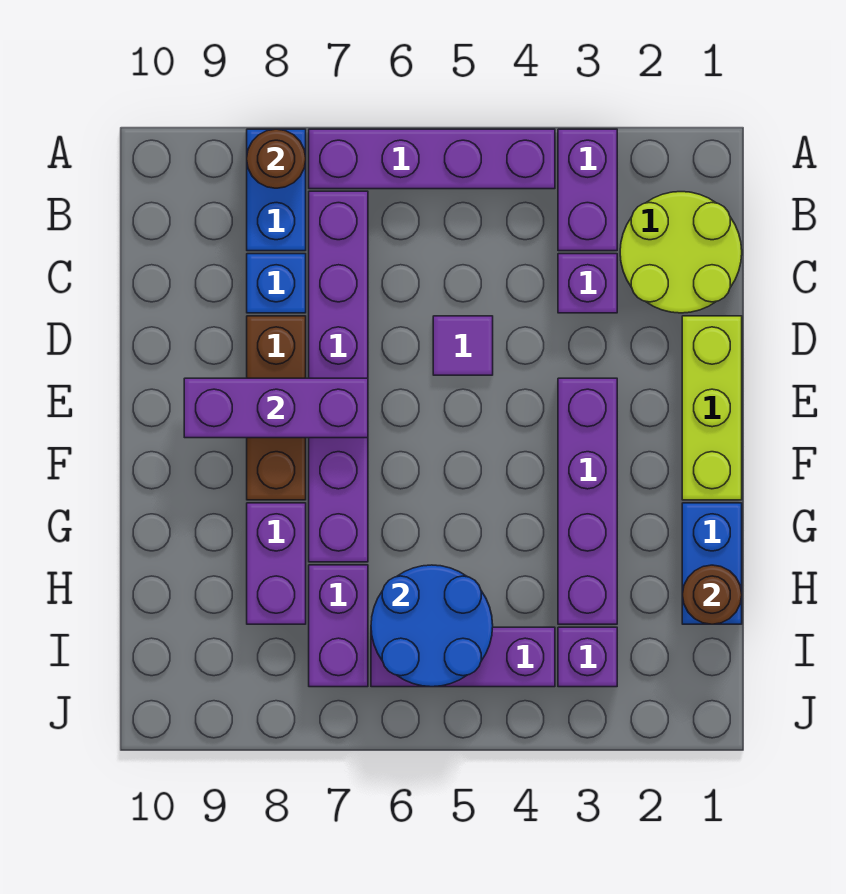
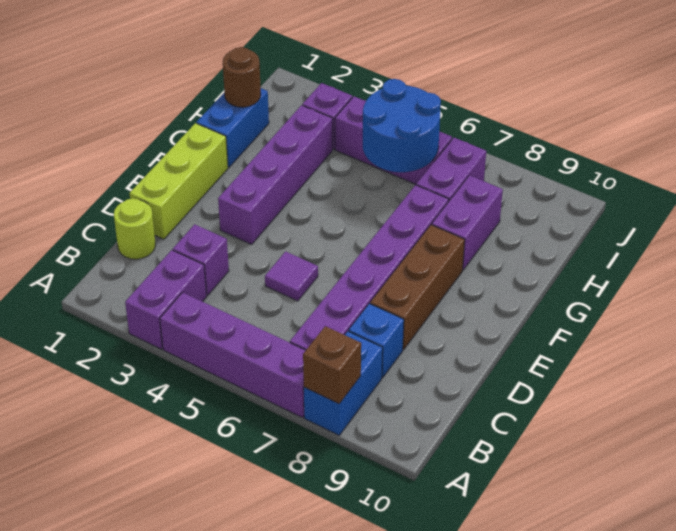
brown round brick A8 level 2 -> brown brick A8 level 2
lime round brick B1:C2 level 1 -> lime round brick C1 level 1
purple brick E7:E9 level 2 -> none

